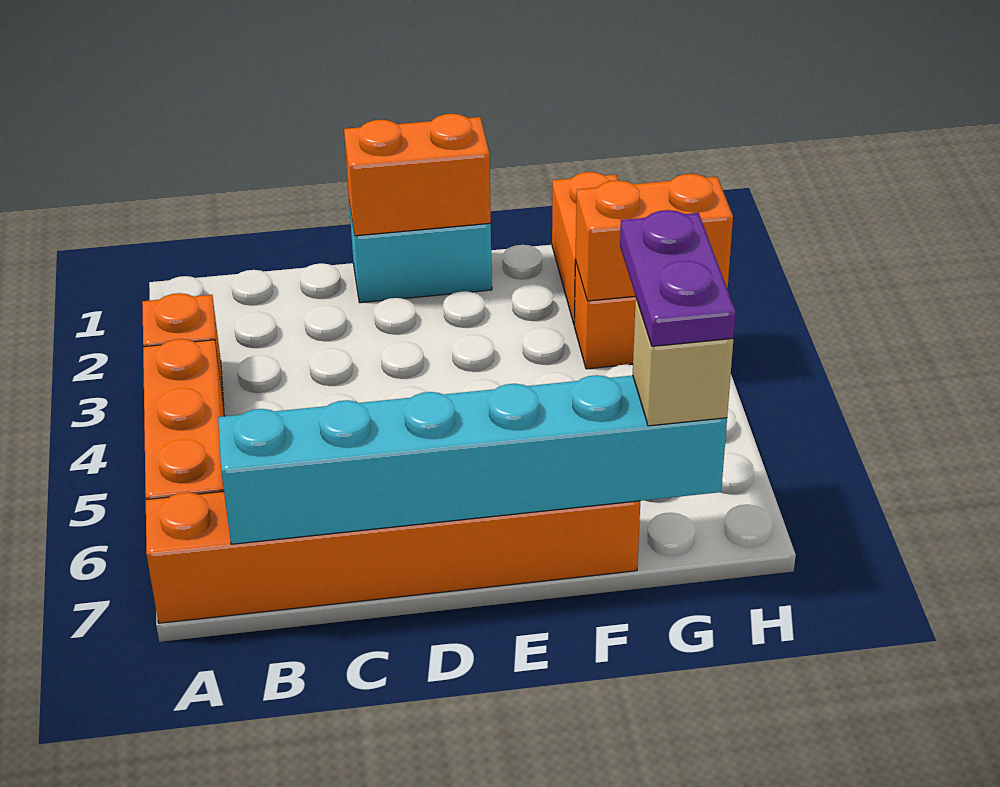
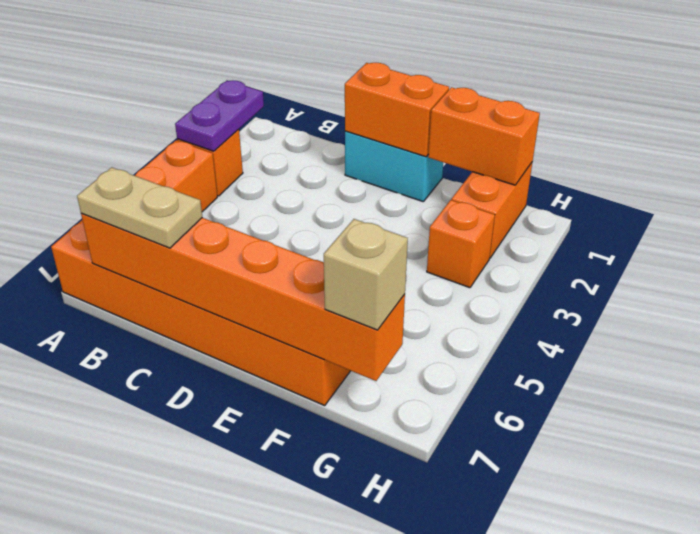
cyan brick B7:G7 level 2 -> orange brick B7:G7 level 2
none -> tan plate B7:C7 level 3
orange brick G3:H3 level 2 -> orange brick F1:G1 level 2
purple plate G6:G7 level 4 -> purple plate A2:A3 level 2

